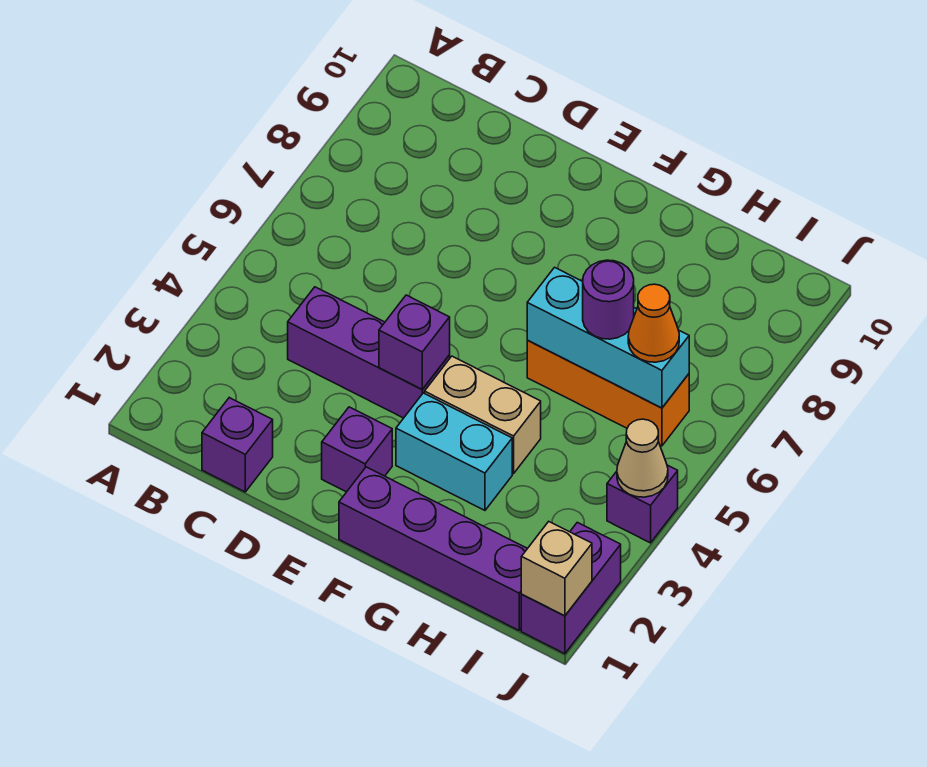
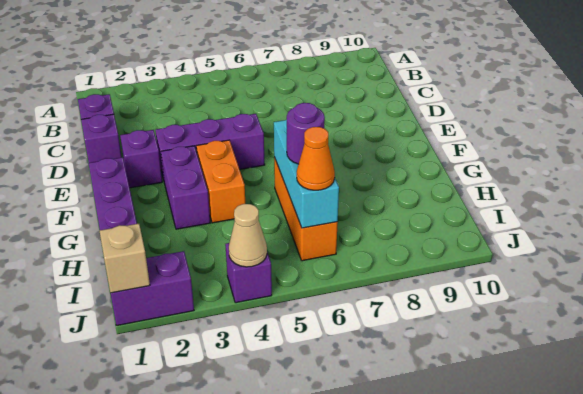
purple brick C4:E4 level 1 -> purple brick E3:E5 level 1
purple brick E4 level 2 -> purple brick D1 level 1
cyan brick F3:G3 level 1 -> purple brick F3:G3 level 1
tan brick F4:G4 level 1 -> orange brick F4:G4 level 1

